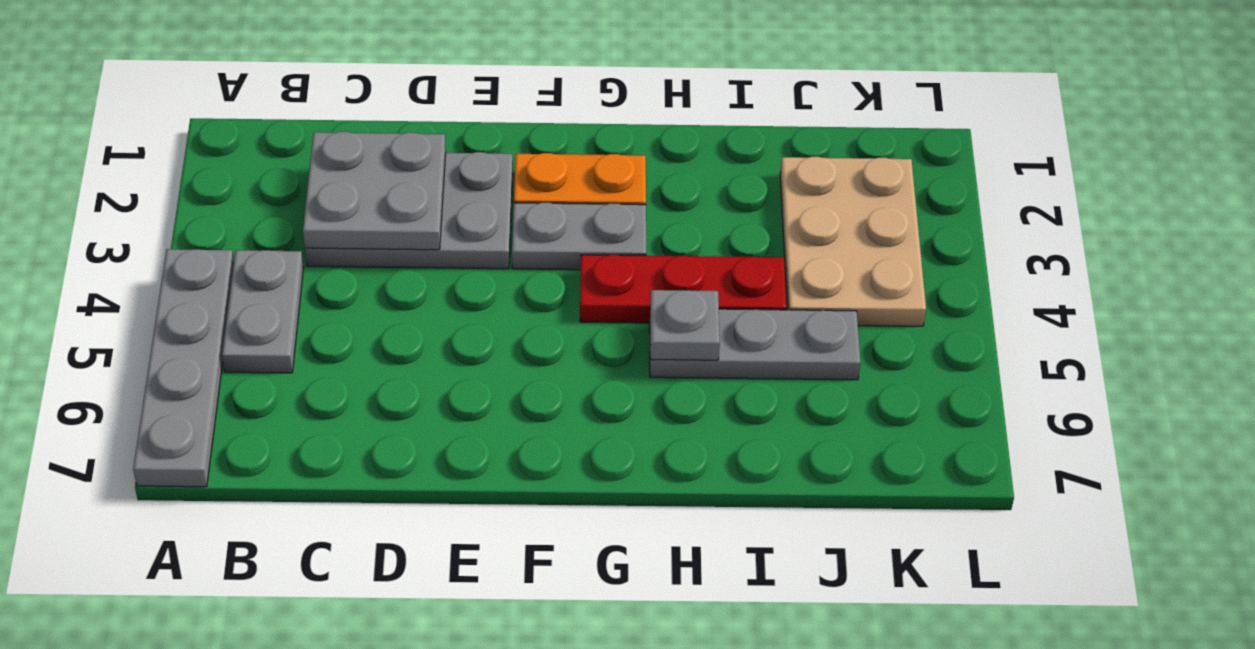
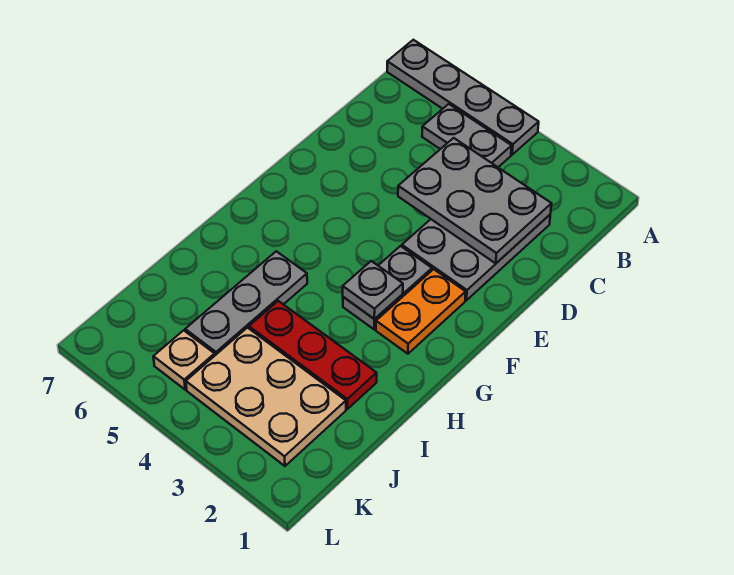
grey plate C2:D3 level 2 -> grey plate C2:D4 level 2
red plate G4:I4 level 1 -> red plate I2:I4 level 1
grey plate H5 level 2 -> grey plate G3 level 2
none -> tan plate K5 level 1

